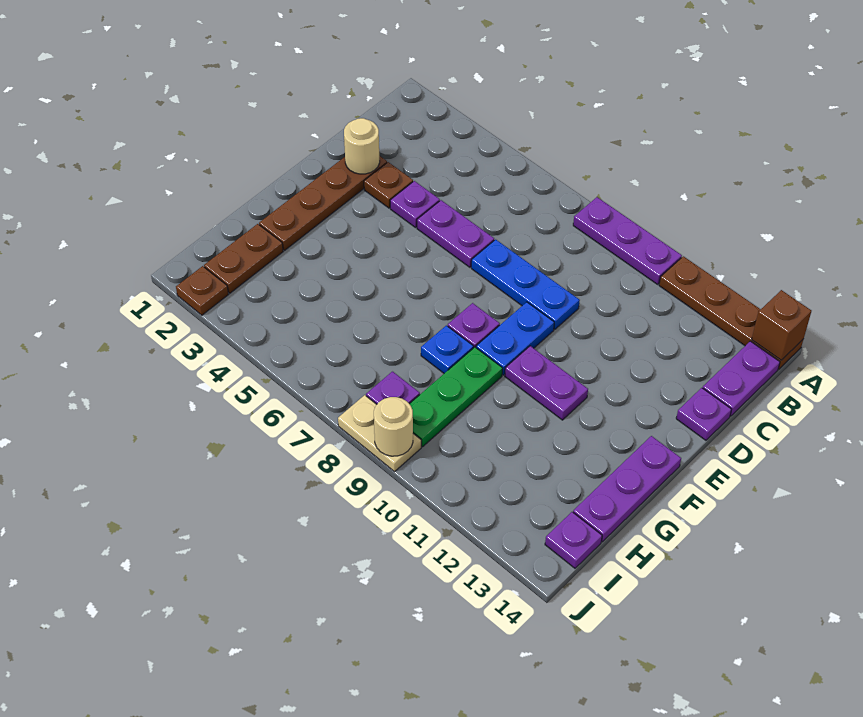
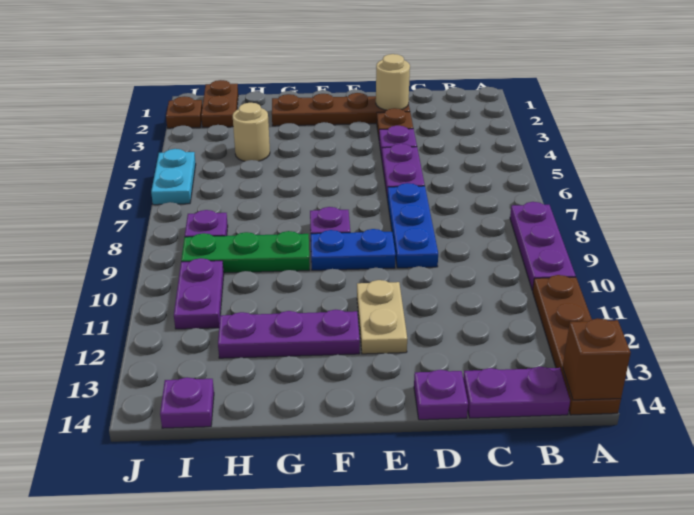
purple plate F10:F11 level 1 -> purple plate I10:I11 level 1
purple plate F14:H14 level 1 -> purple plate F12:H12 level 1
blue plate G8 level 1 -> none
brown plate H2:I2 level 1 -> brown plate I1:I2 level 1
none -> cyan plate J5:J6 level 1
tan plate J8:J9 level 1 -> tan plate E11:E12 level 1
tan round brick J9 level 2 -> tan round brick H4 level 1

